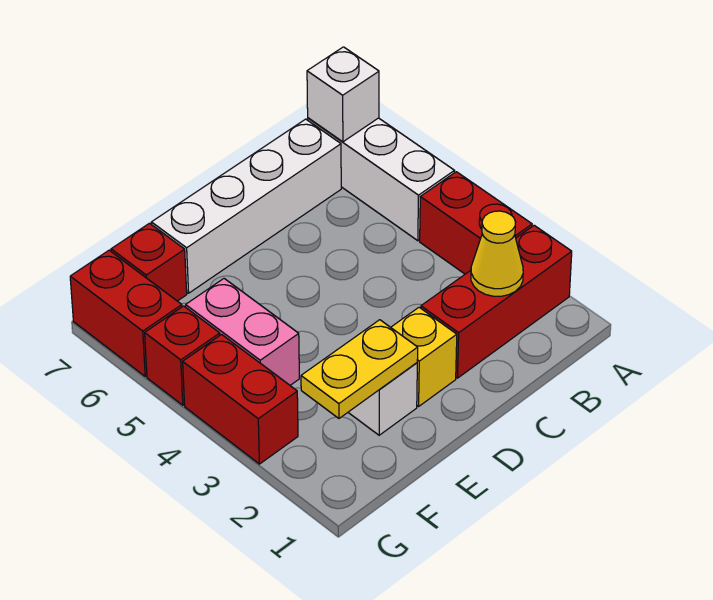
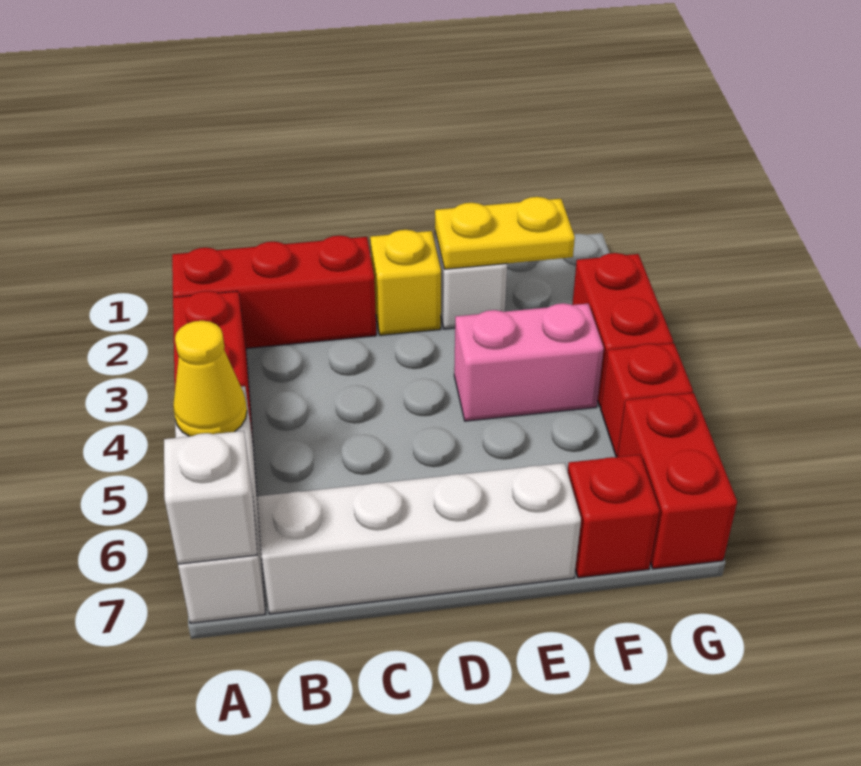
yellow cone B2 level 2 -> yellow cone A5 level 2
pink brick F4:F5 level 1 -> pink brick E4:F4 level 1

